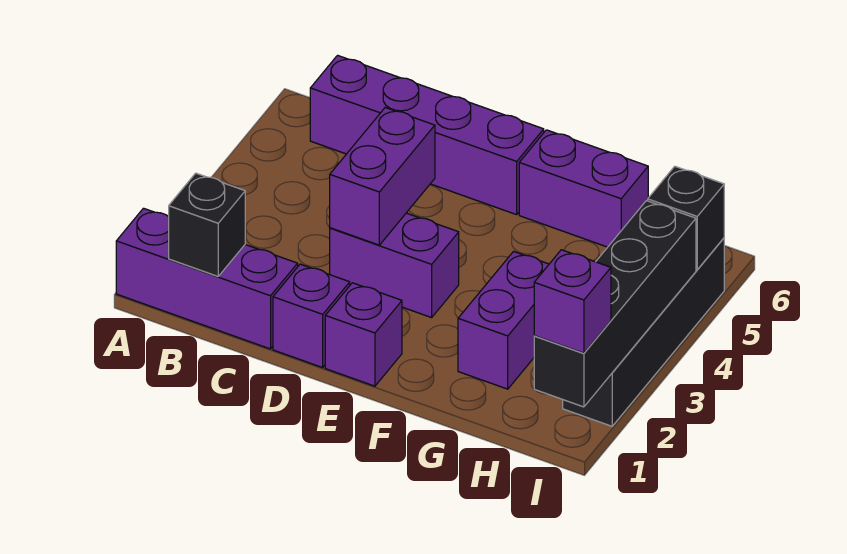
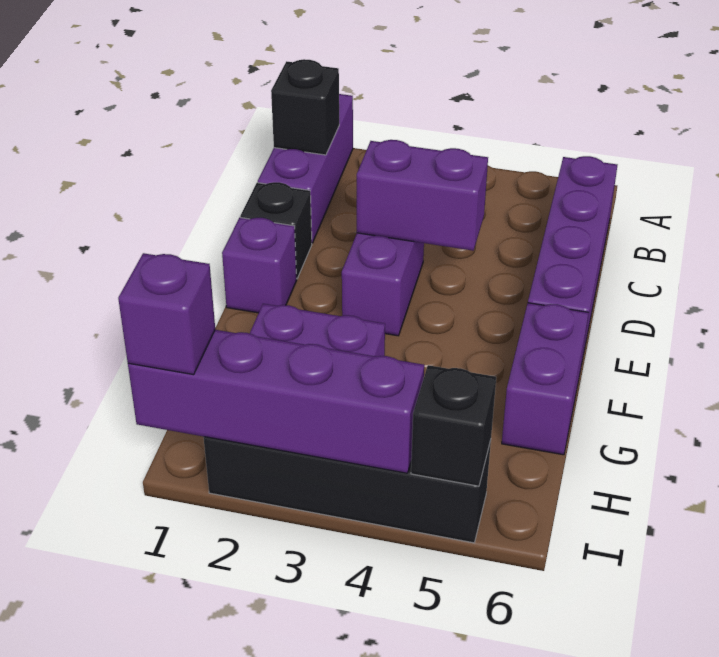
purple brick D1 level 1 -> black brick D1 level 1
black brick I1:I4 level 2 -> purple brick I1:I4 level 2

